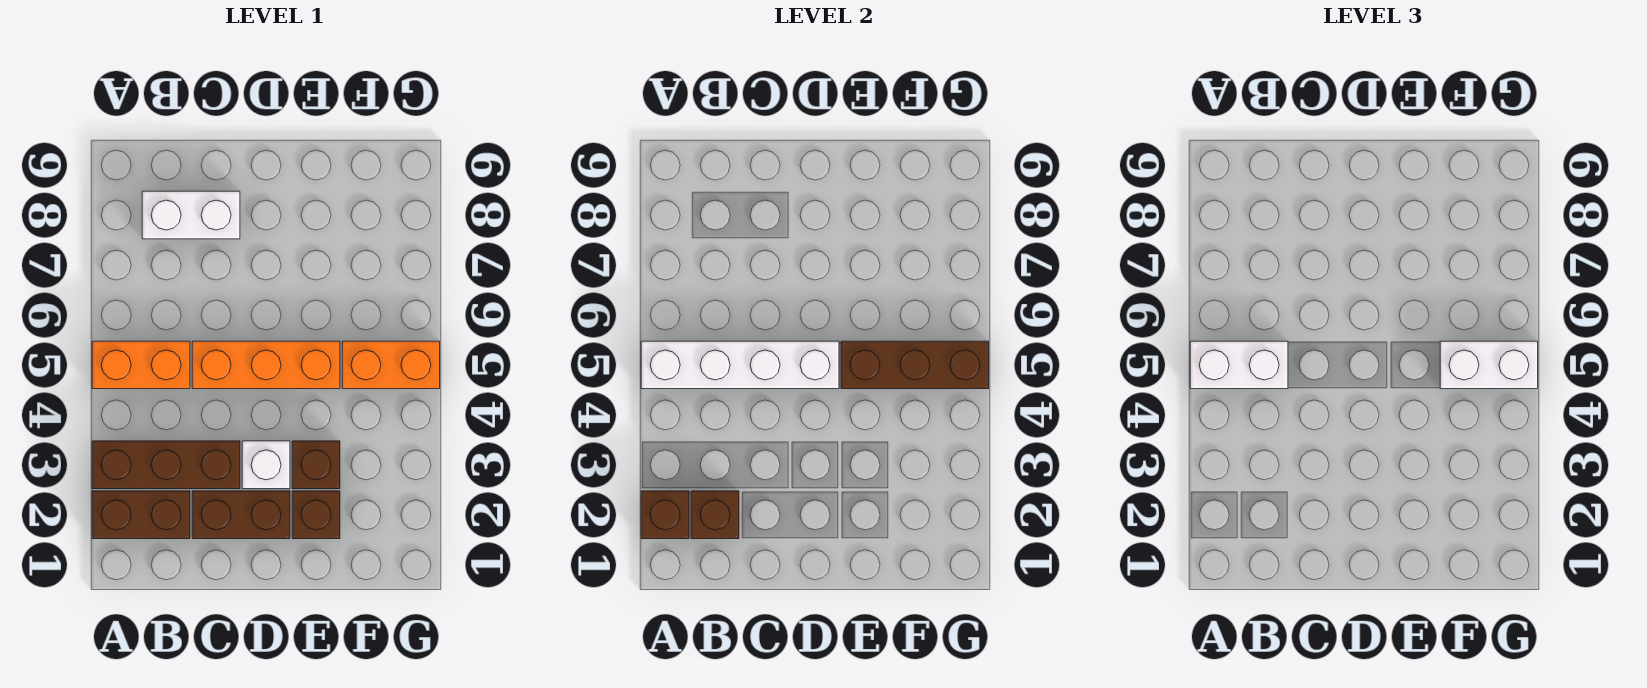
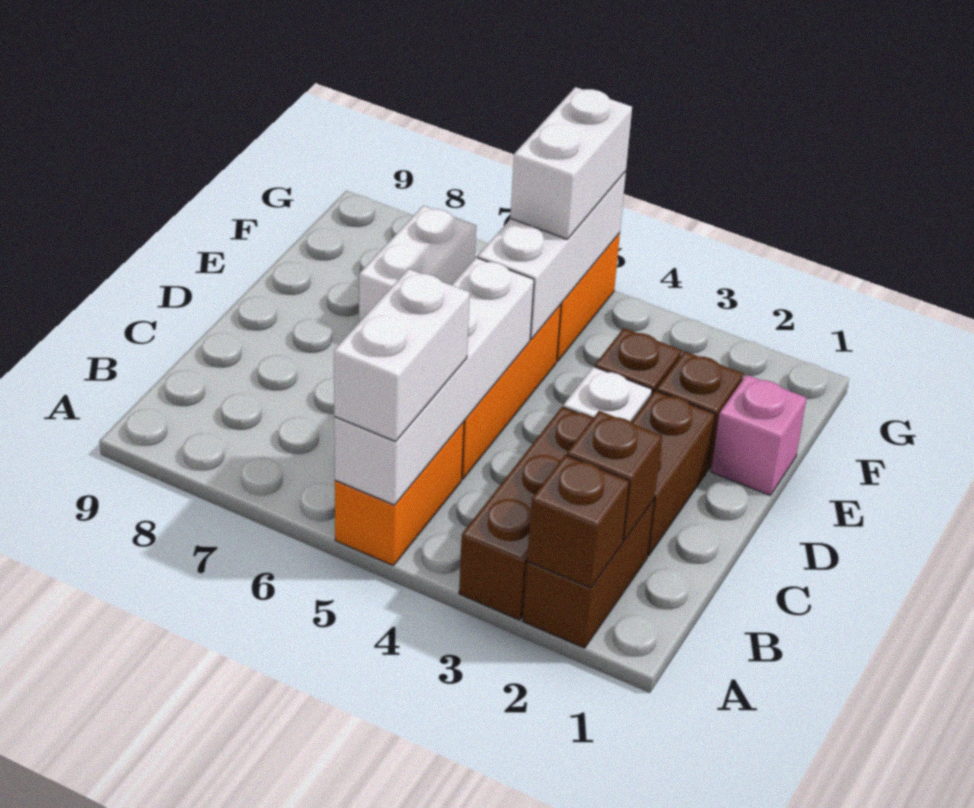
white brick B8:C8 level 1 -> white brick E7:F7 level 1
none -> pink brick E1 level 1
brown brick E5:G5 level 2 -> white brick E5:G5 level 2

